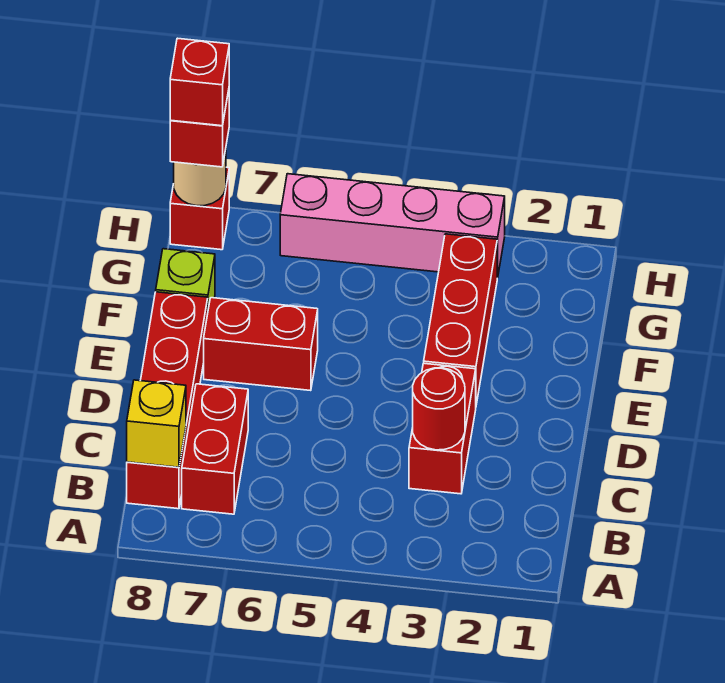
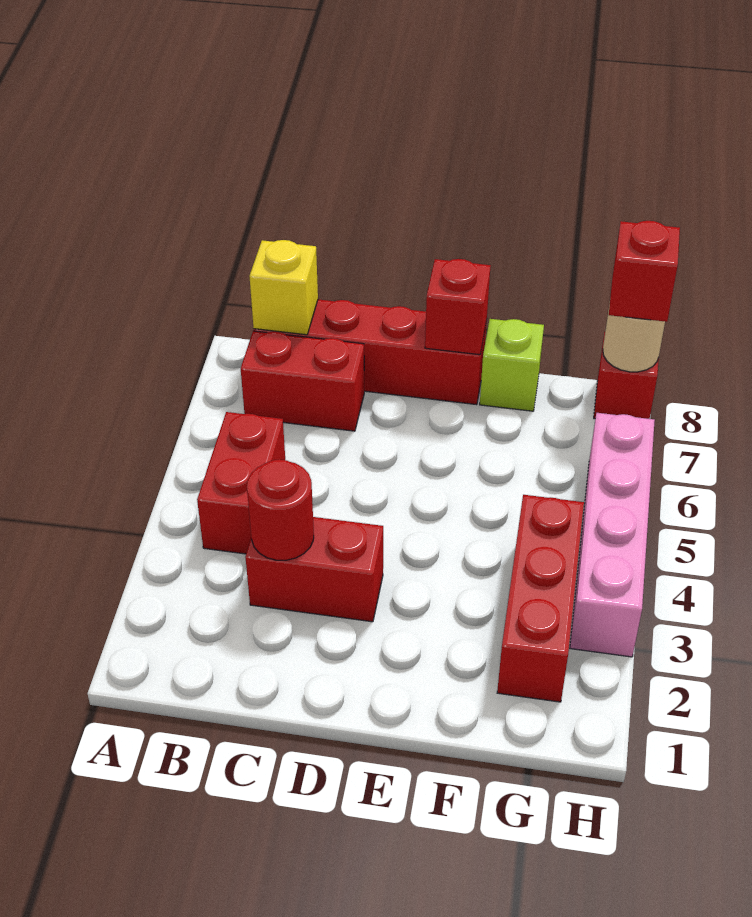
red brick E3:G3 level 1 -> red brick G2:G4 level 1
red brick E6:E7 level 1 -> red brick B4:B5 level 1
red brick H8 level 4 -> red brick E8 level 2

